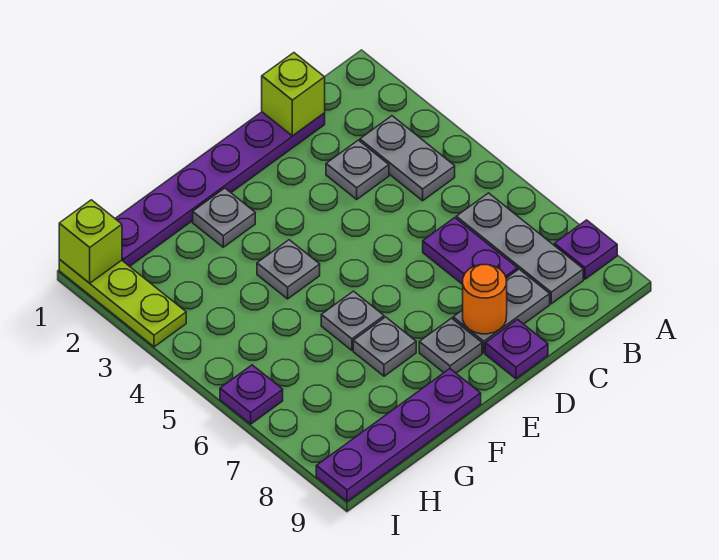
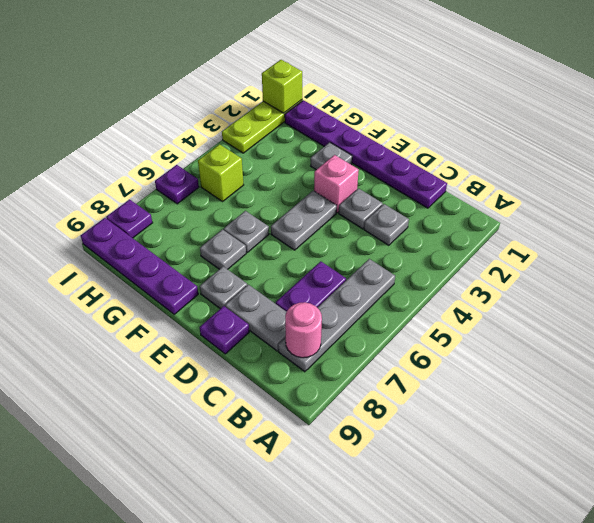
purple plate A8 level 1 -> purple plate I8 level 1
grey plate B3:B4 level 1 -> grey plate E4:E5 level 1
grey plate B6:B8 level 1 -> grey plate B5:B8 level 1
none -> pink round brick B8 level 2
lime brick C1 level 2 -> lime brick H5 level 1
orange round brick D8 level 2 -> none
none -> pink brick E3 level 1
grey plate F4 level 1 -> grey plate D3 level 1

